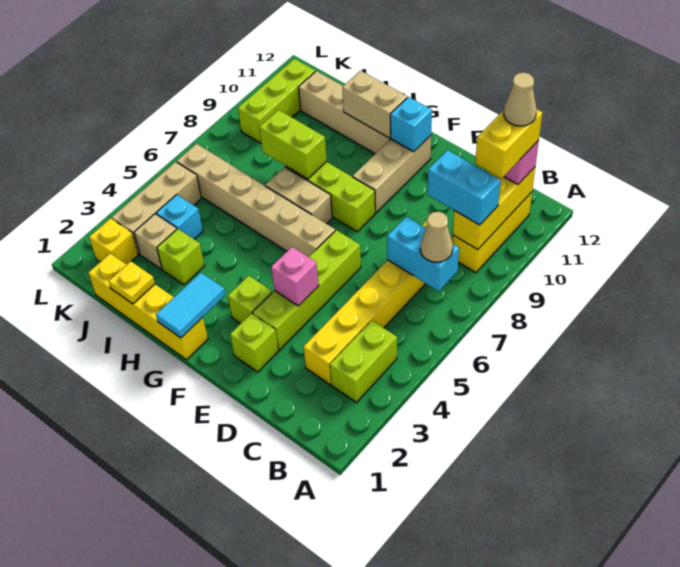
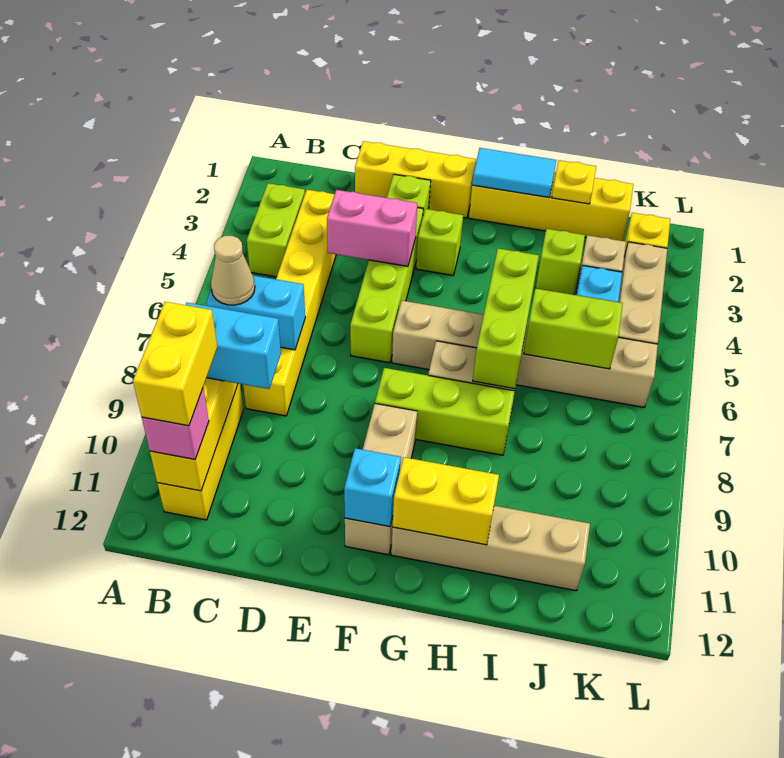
tan cone B11 level 5 -> none
none -> yellow brick D1:F1 level 1
pink brick E4 level 2 -> pink brick D4:E4 level 2
cyan tile G1:G2 level 2 -> cyan tile G1:H1 level 2
tan brick G11:H11 level 2 -> yellow brick G11:H11 level 2
lime brick H8:I8 level 2 -> lime brick I6:J6 level 2
lime brick K9:K11 level 1 -> lime brick H5:H7 level 2

